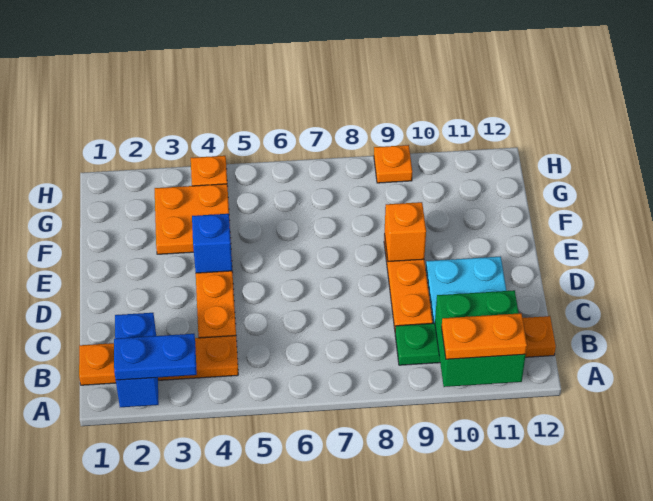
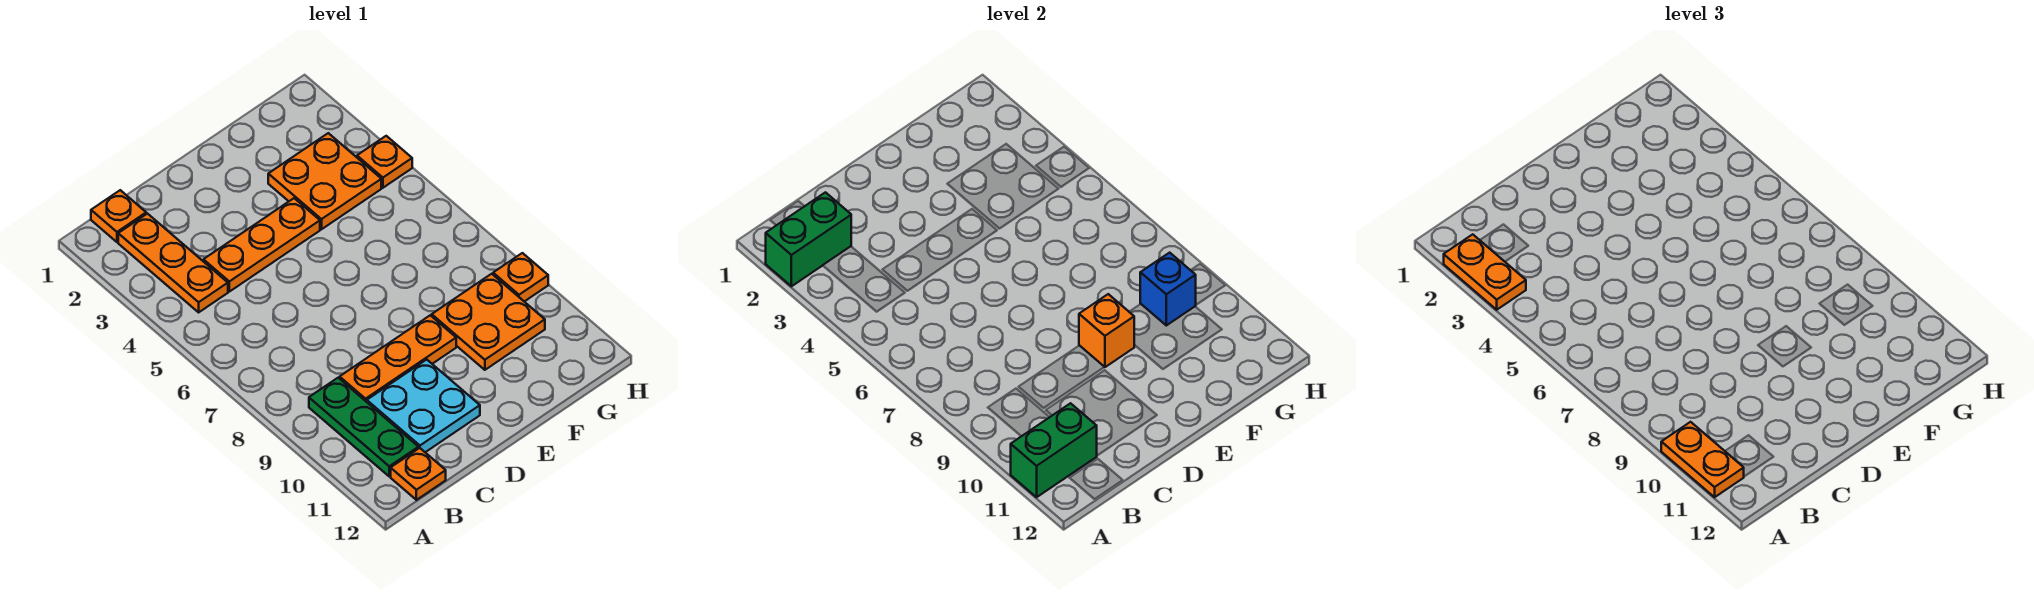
blue brick A2:B2 level 2 -> green brick A2:B2 level 2
blue plate A2:A3 level 3 -> orange plate A2:A3 level 3
green brick A10:B11 level 2 -> green brick A11:B11 level 2
blue brick E4 level 2 -> blue brick G9 level 2
none -> orange plate F9:G10 level 1

